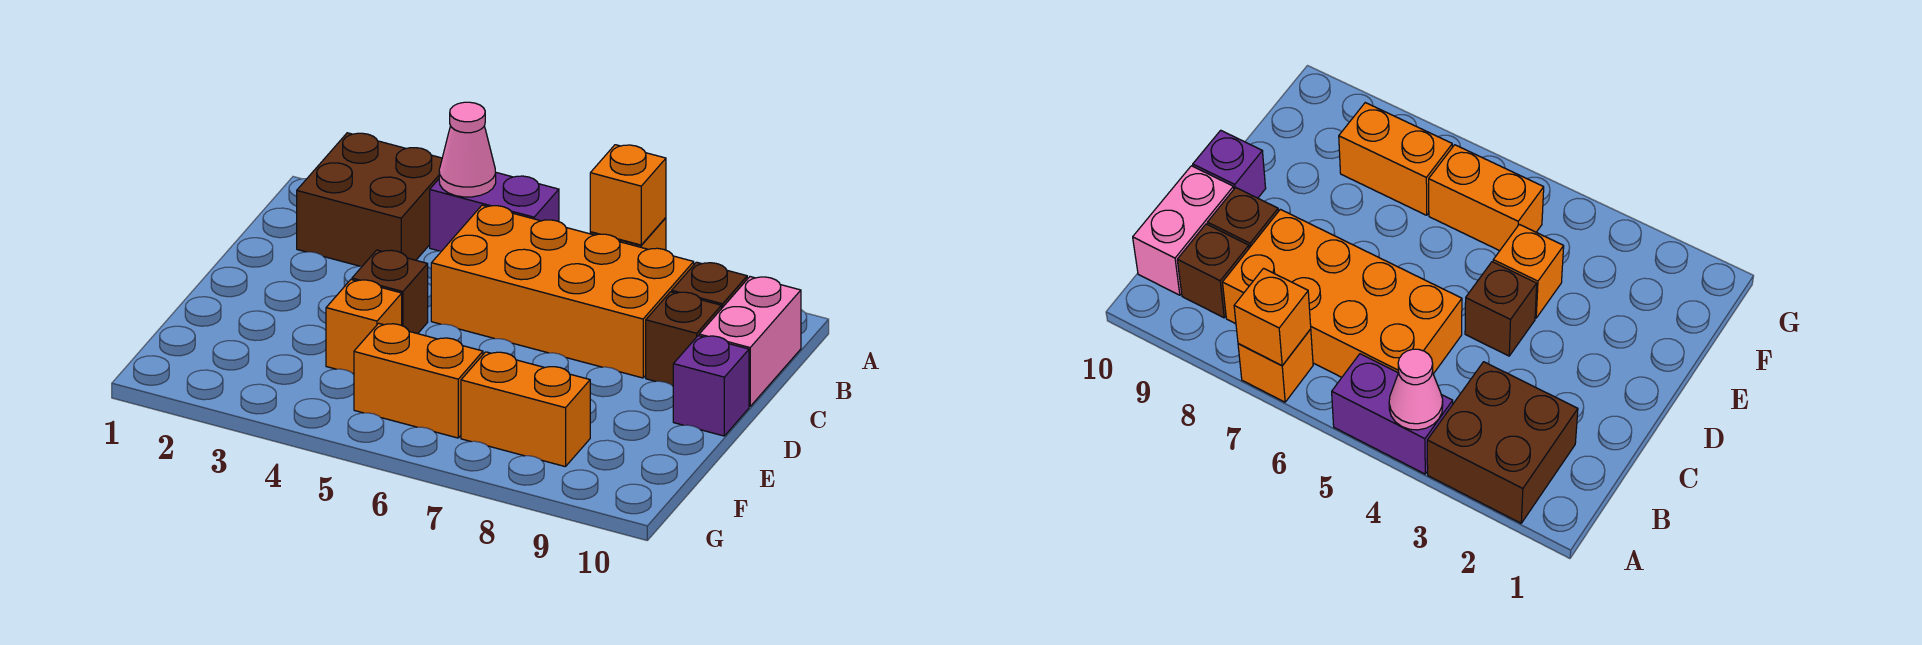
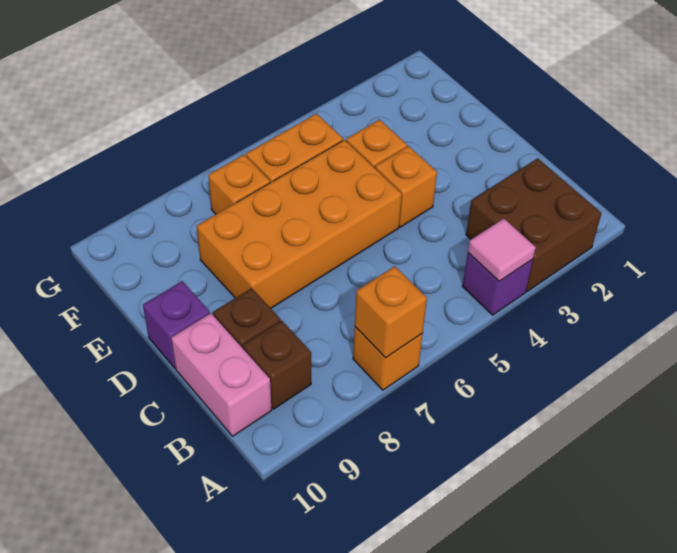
purple brick A4:A5 level 1 -> purple brick A4 level 1
pink cone A4 level 2 -> pink tile A4 level 2
orange brick B5:C8 level 1 -> orange brick D5:E8 level 1
brown brick D4 level 1 -> orange brick D4 level 1
orange brick F7:F8 level 1 -> orange brick F7 level 1

